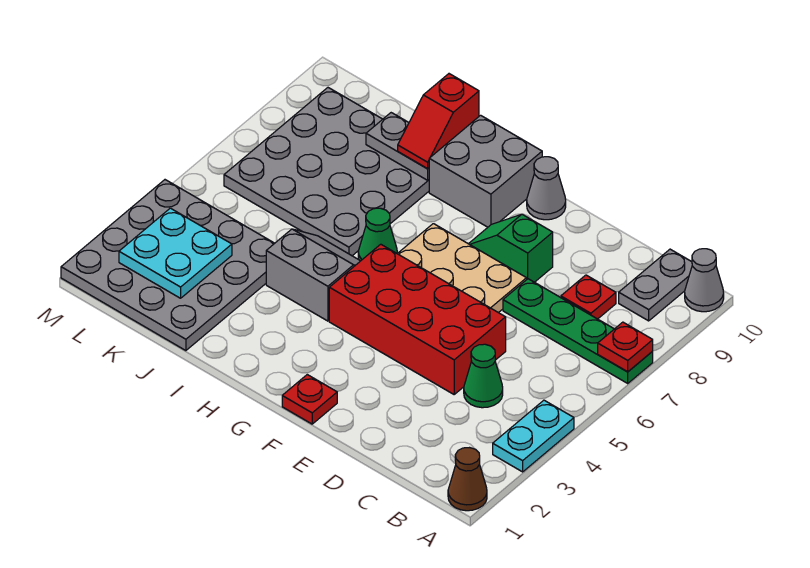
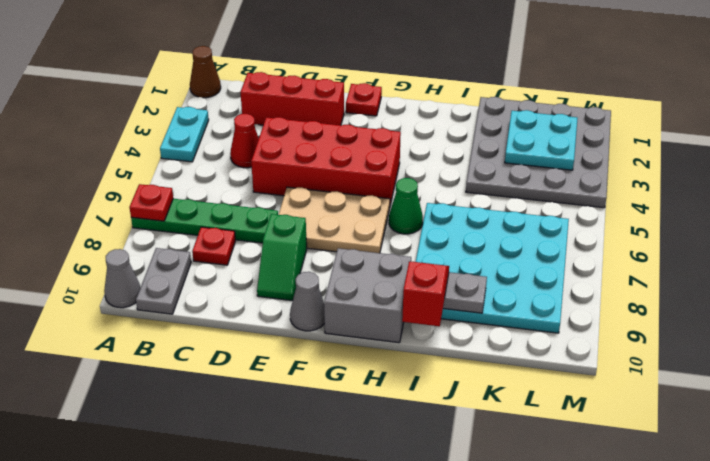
none -> red brick C2:E2 level 1
green cone C4 level 1 -> red cone C4 level 1
green slope E8:F8 level 1 top E -> green slope E8:E9 level 1 top 8
grey slope H4:I5 level 1 top 4 -> none
grey plate I6:L9 level 1 -> cyan plate I6:L9 level 1

